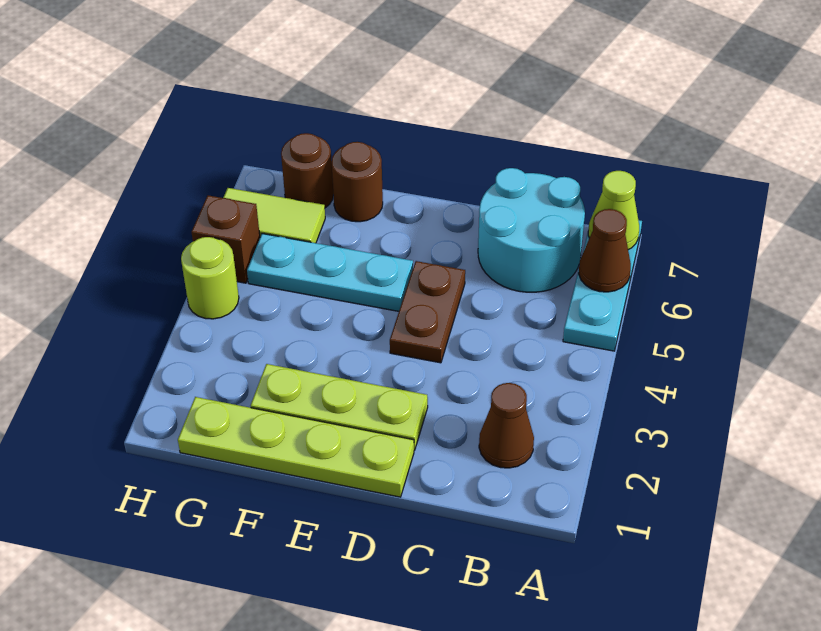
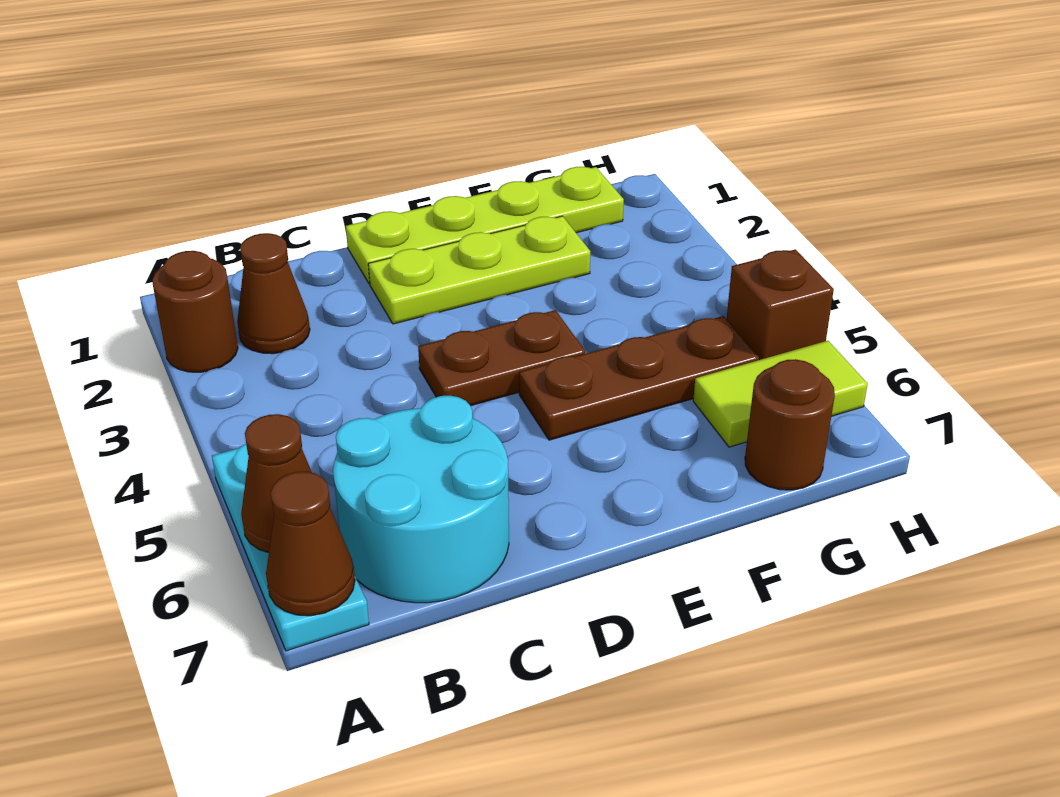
lime cone A7 level 2 -> brown cone A7 level 2
brown plate D4:D5 level 1 -> brown plate D4:E4 level 1
cyan plate E5:G5 level 1 -> brown plate E5:G5 level 1
brown round brick F7 level 1 -> brown round brick A2 level 1
lime round brick H4 level 1 -> none

